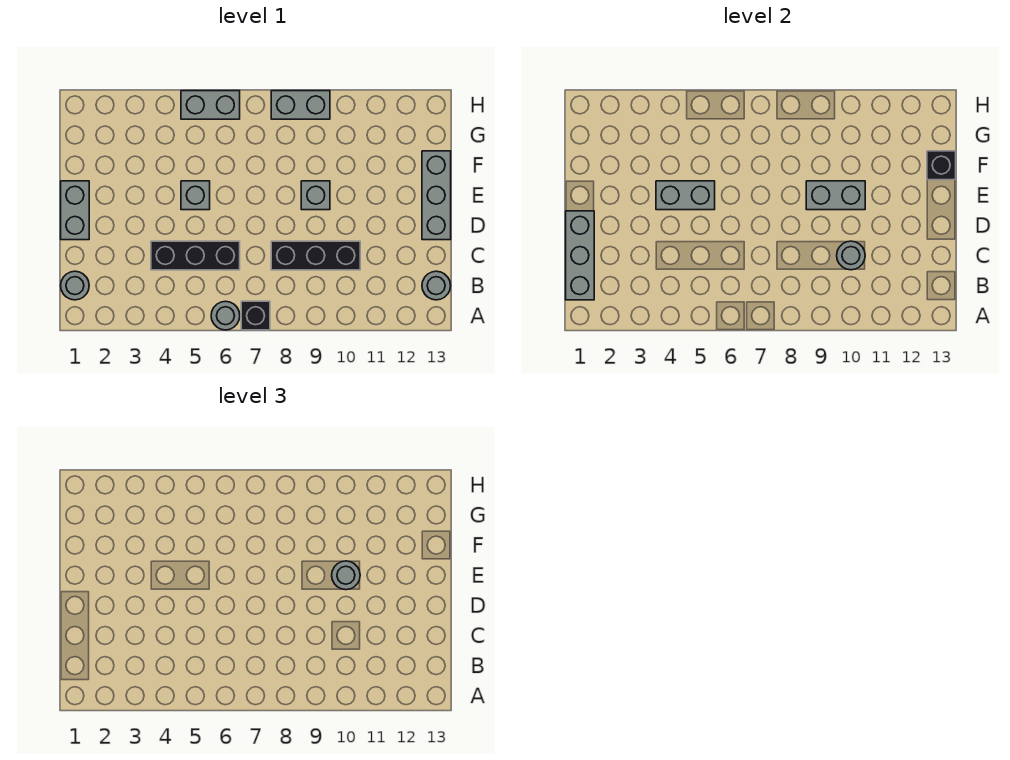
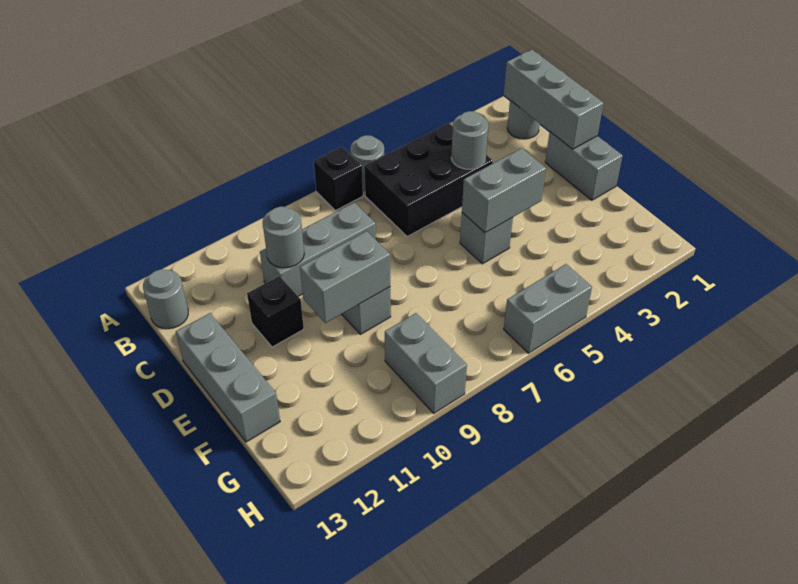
black brick C4:C6 level 1 -> black brick B4:C6 level 1
black brick C8:C10 level 1 -> grey brick C8:C10 level 1
grey round brick E10 level 3 -> grey round brick C4 level 2
black brick F13 level 2 -> black brick D11 level 1
grey brick H8:H9 level 1 -> grey brick G9:H9 level 1

